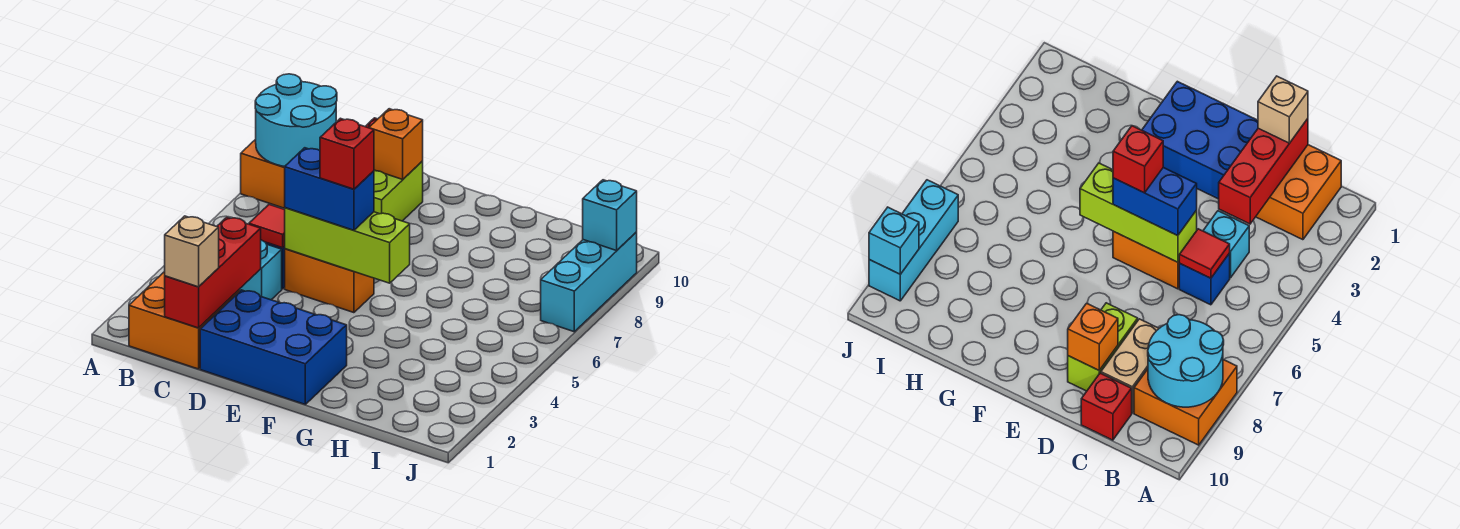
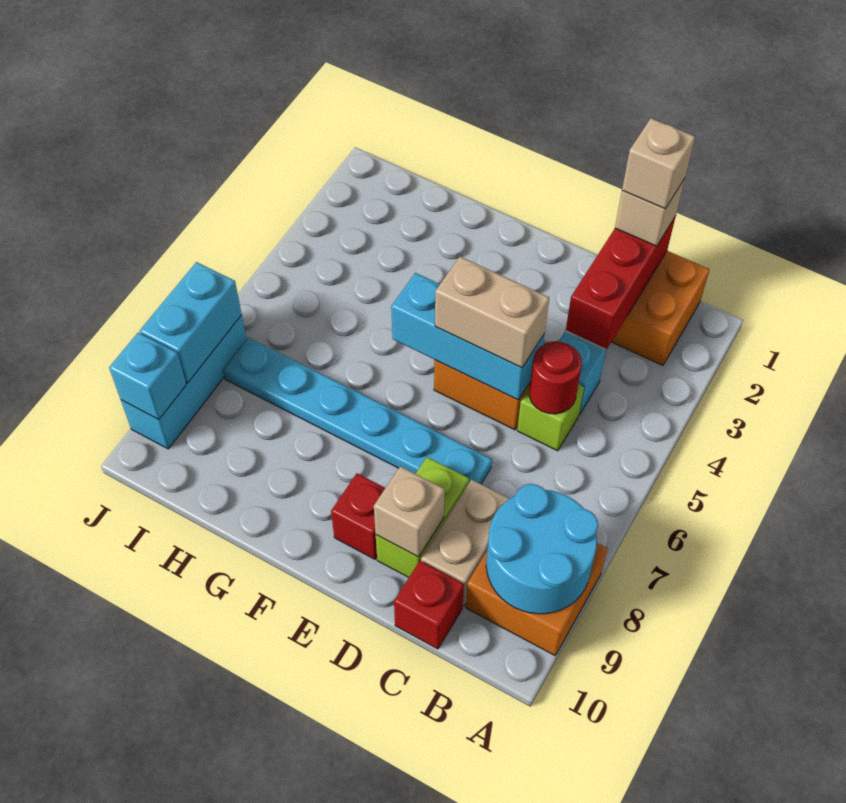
none -> tan brick C1 level 4
blue brick C5 level 1 -> lime brick C5 level 1
red tile C5 level 2 -> red round brick C5 level 2
blue brick D1:F2 level 1 -> none
lime brick D5:F5 level 2 -> cyan brick D5:F5 level 2
blue brick D5:E5 level 3 -> tan brick D5:E5 level 3
none -> cyan plate D7:I7 level 1
orange brick D9 level 2 -> tan brick D9 level 2
red brick E5 level 4 -> red brick E9 level 1
none -> cyan brick J7:J8 level 2

